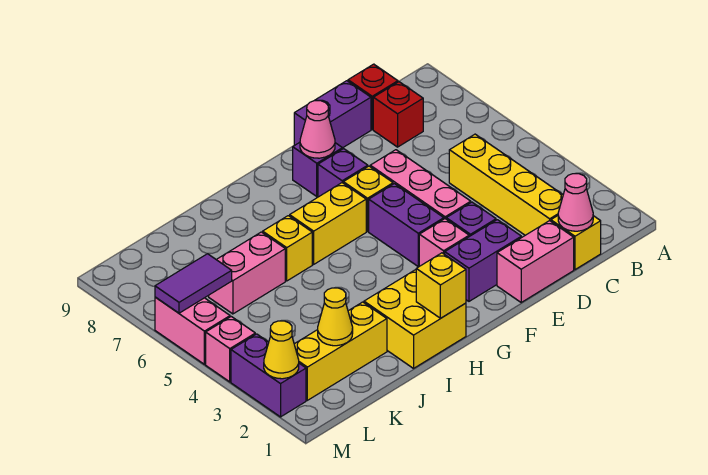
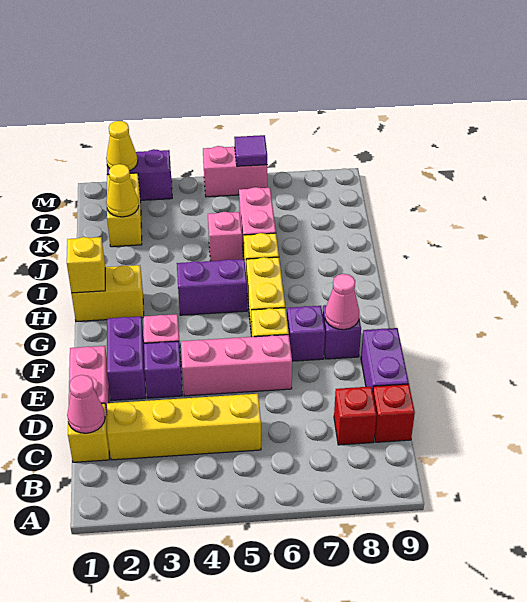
purple brick F4:F5 level 1 -> purple brick H4:H5 level 1
yellow brick H1:I2 level 1 -> yellow brick H1:H2 level 1
yellow brick J2:L2 level 1 -> yellow brick K2:L2 level 1
purple tile L6:M6 level 2 -> purple tile M6 level 2
pink brick M4 level 1 -> pink brick J5 level 1

